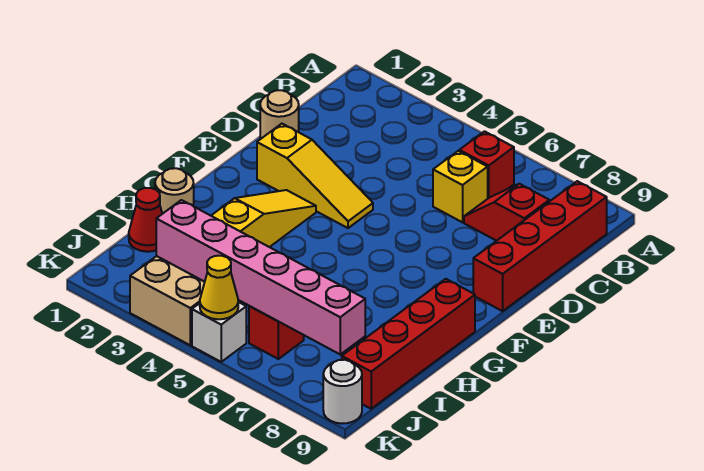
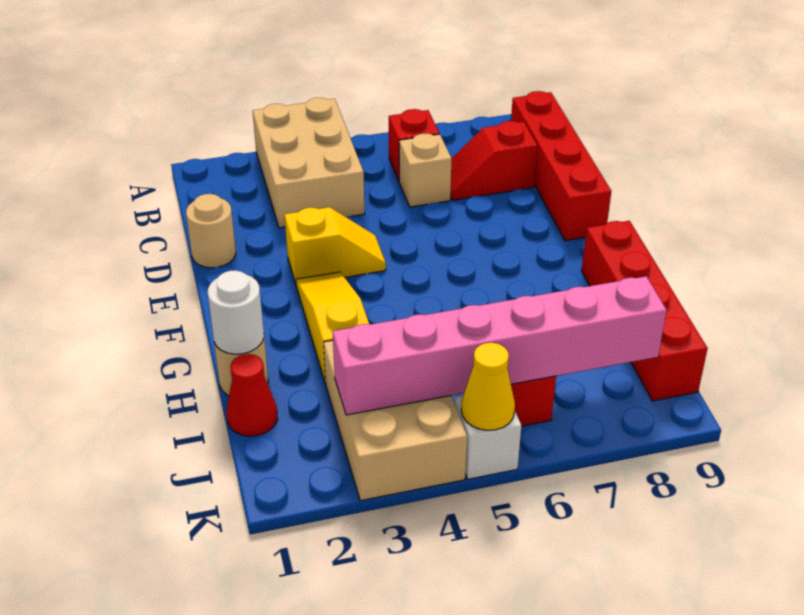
none -> tan brick A3:C4 level 1
yellow brick C6 level 1 -> tan brick C6 level 1
yellow slope E2:E4 level 1 top 2 -> yellow slope E3:E4 level 1 top 3
white round brick K9 level 1 -> white round brick H1 level 2

